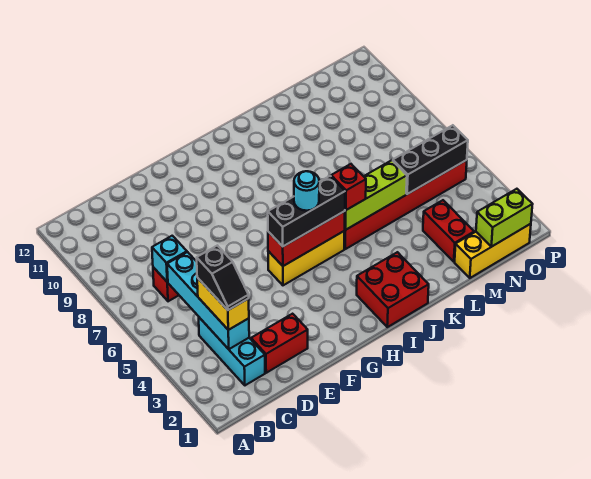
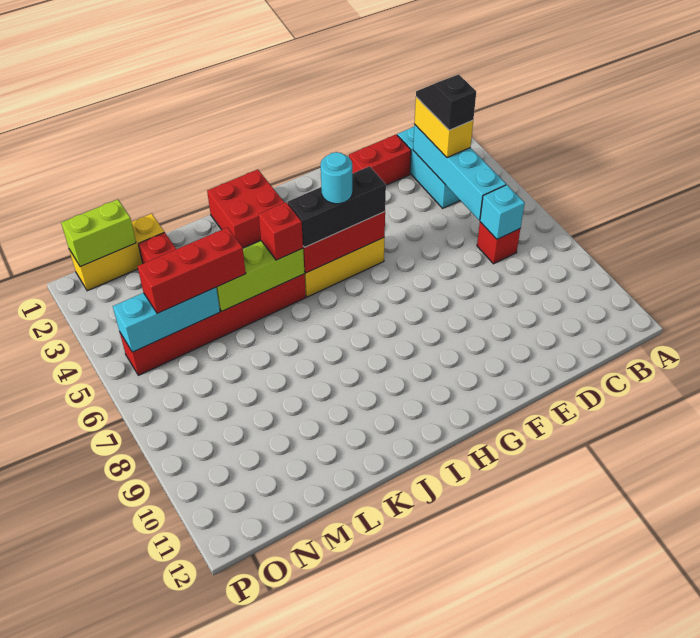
none -> red brick L5:N5 level 3
black brick M5:O5 level 2 -> cyan brick M5:O5 level 2

